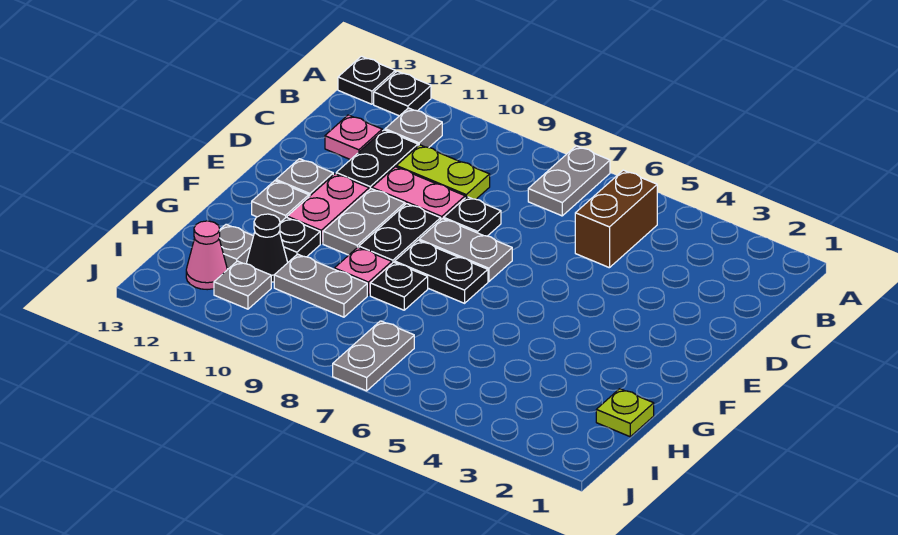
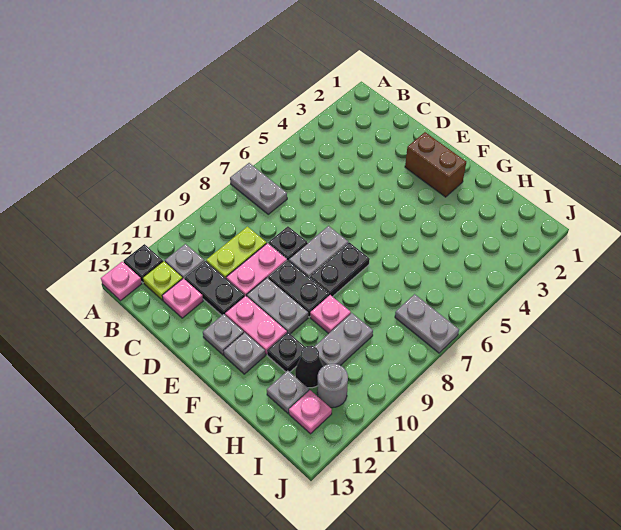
black plate A13 level 1 -> pink plate A13 level 1
brown brick B5:C5 level 1 -> brown brick E2:F2 level 1
black plate G8 level 1 -> none
lime plate H1 level 1 -> lime plate B12 level 1
grey plate I11 level 1 -> grey round brick I11 level 1
pink cone I12 level 1 -> pink plate I12 level 1

